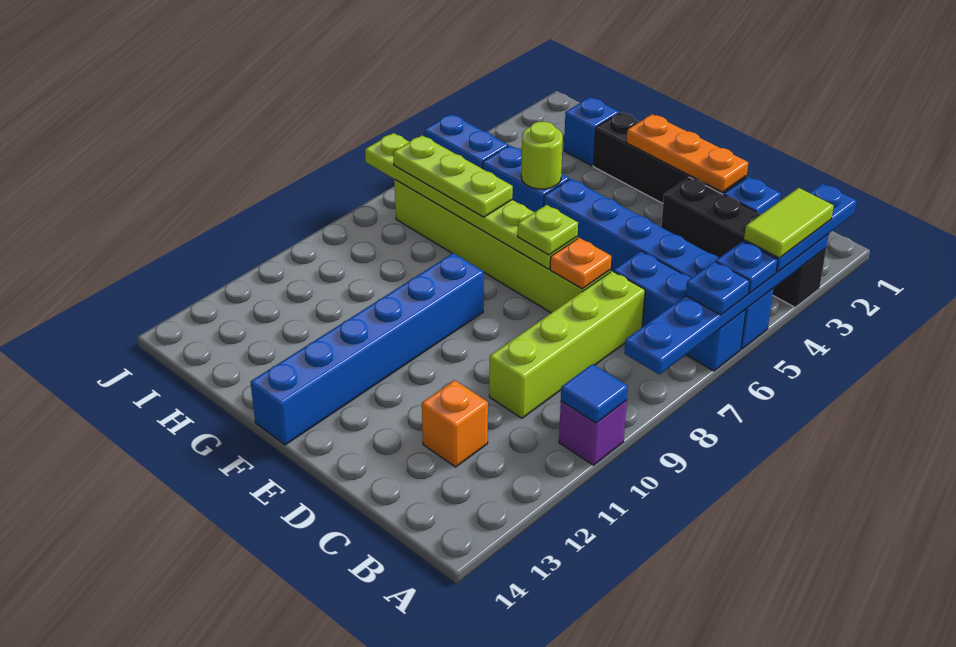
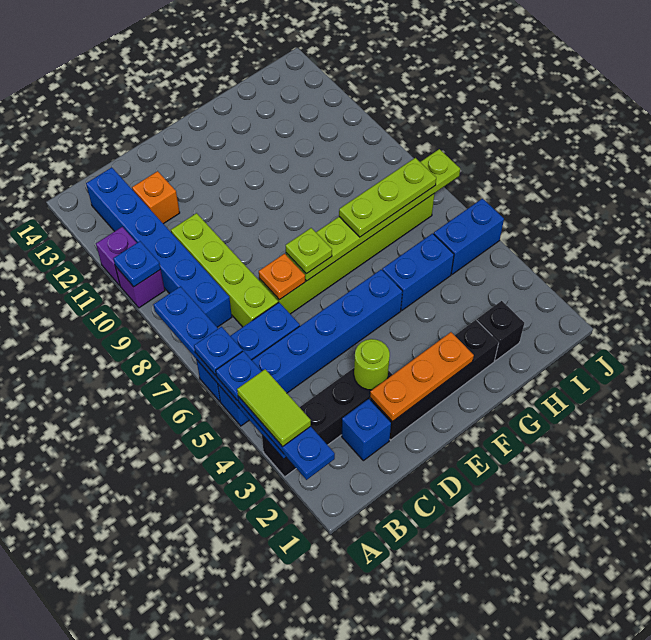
blue tile A10 level 2 -> blue plate A10 level 2
none -> purple brick A11 level 1
blue brick F9:F14 level 1 -> blue brick B8:B13 level 1
lime round brick G5 level 2 -> lime round brick D3 level 2
blue brick H2 level 1 -> black brick H2 level 1

